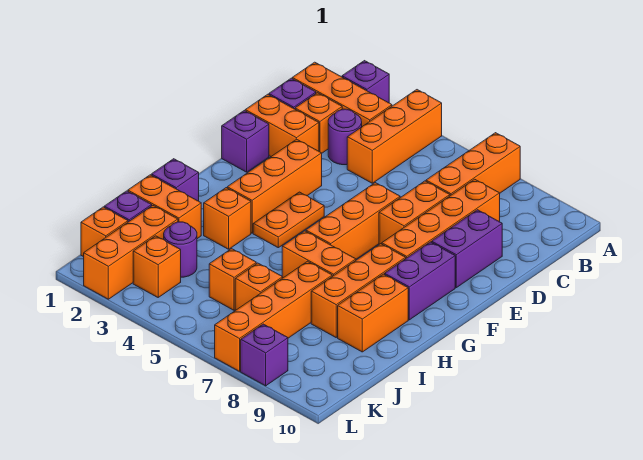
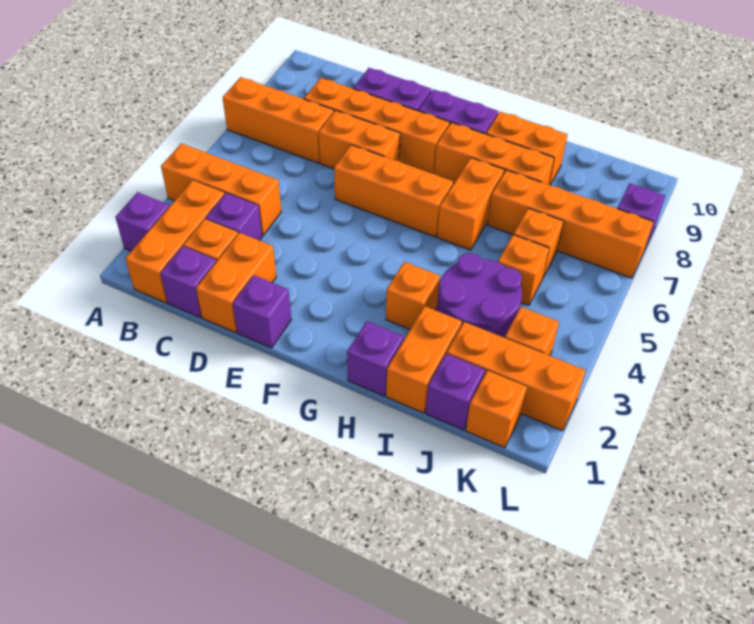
purple round brick C3 level 1 -> purple brick C3 level 1
orange brick E3:G3 level 1 -> none
orange plate F4:G4 level 1 -> none
purple round brick J3 level 1 -> purple round brick I3:J4 level 1

